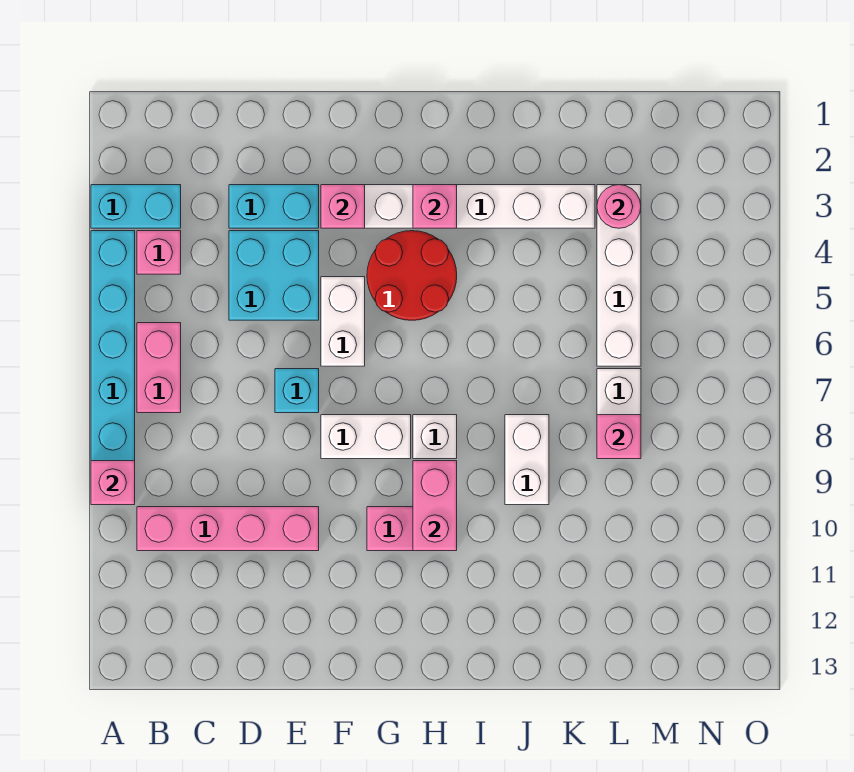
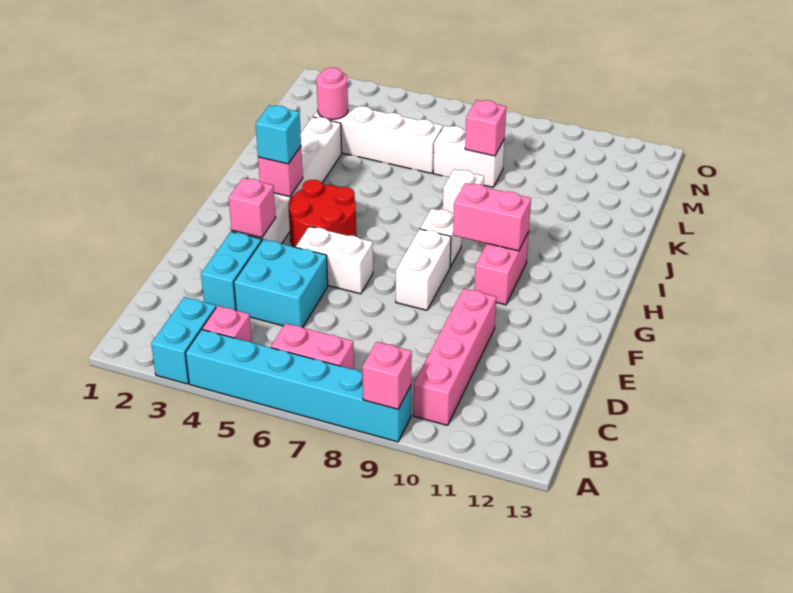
cyan brick E7 level 1 -> cyan brick H3 level 3
white brick J8:J9 level 1 -> white brick J8 level 1

